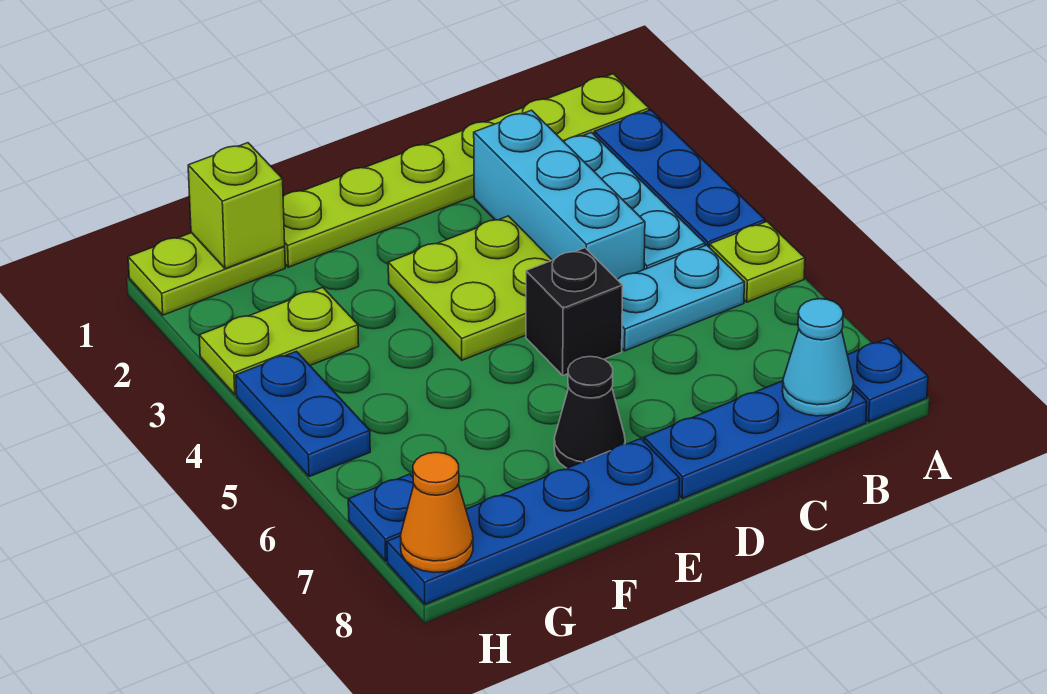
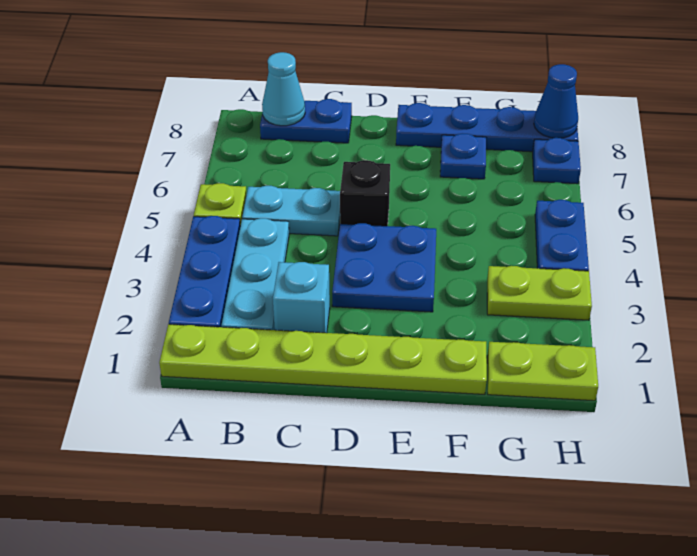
blue plate A8 level 1 -> blue plate F7 level 1
blue plate B8:D8 level 1 -> blue plate B8:C8 level 1
cyan brick C2:C4 level 1 -> cyan brick C2 level 1
lime plate D3:E4 level 1 -> blue plate D3:E4 level 1
black cone E7 level 1 -> none
lime brick G1 level 2 -> none
orange cone H8 level 2 -> blue cone H8 level 2

